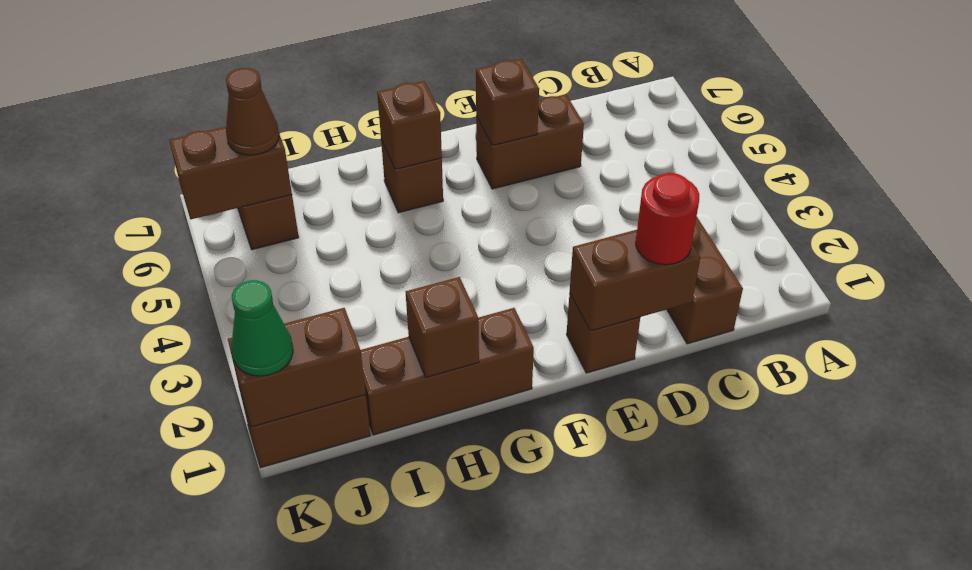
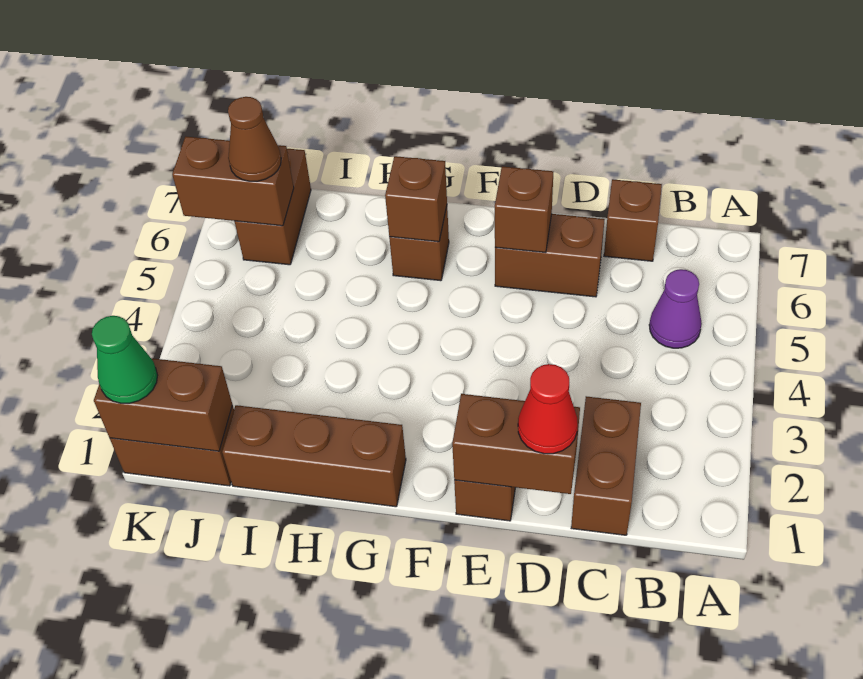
none -> purple cone B5 level 1
red round brick D1 level 3 -> red cone D1 level 3
brown brick H1 level 2 -> brown brick C7 level 1

